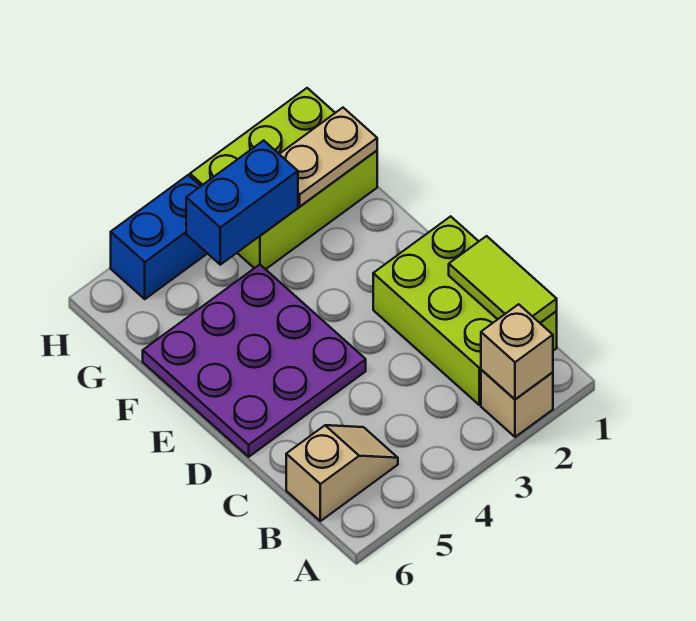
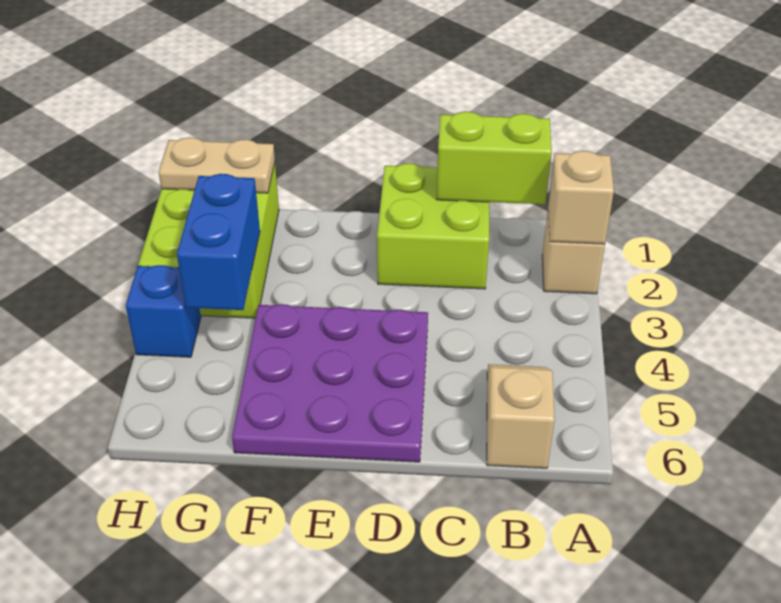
lime brick B1:D2 level 1 -> lime brick C1:D2 level 1
lime tile B1:C1 level 2 -> lime brick B1:C1 level 2
tan plate G1:G2 level 2 -> tan plate G1:H1 level 2
blue brick H4:H5 level 1 -> blue brick H4 level 1

